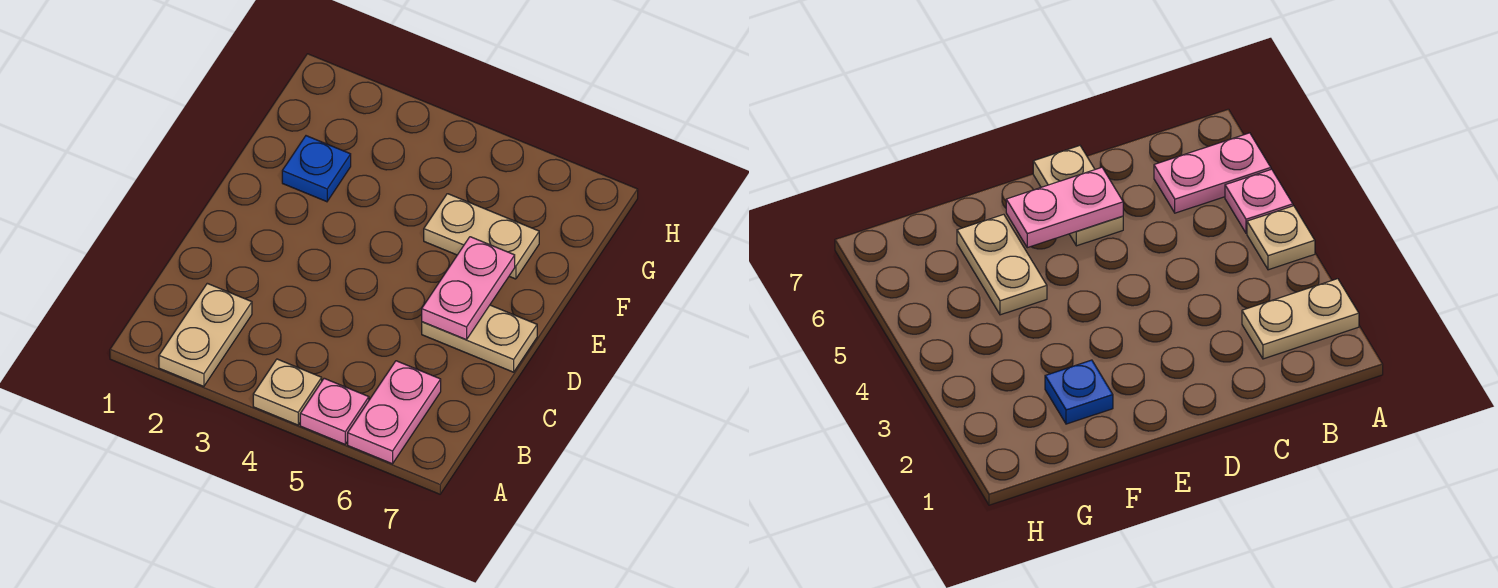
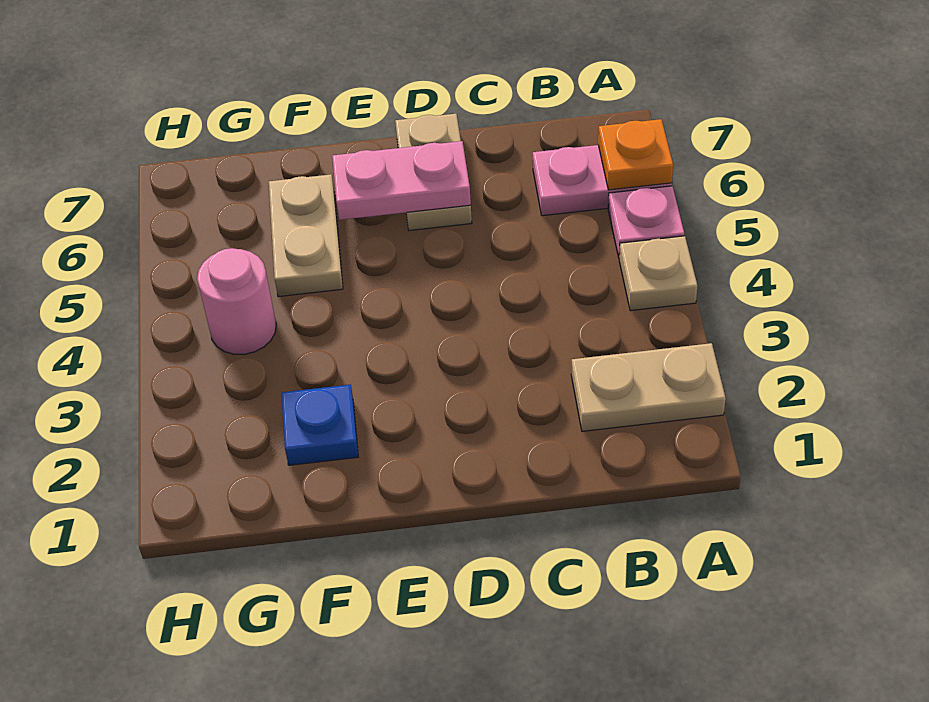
none -> orange plate A6 level 2
none -> pink round brick G4 level 1

